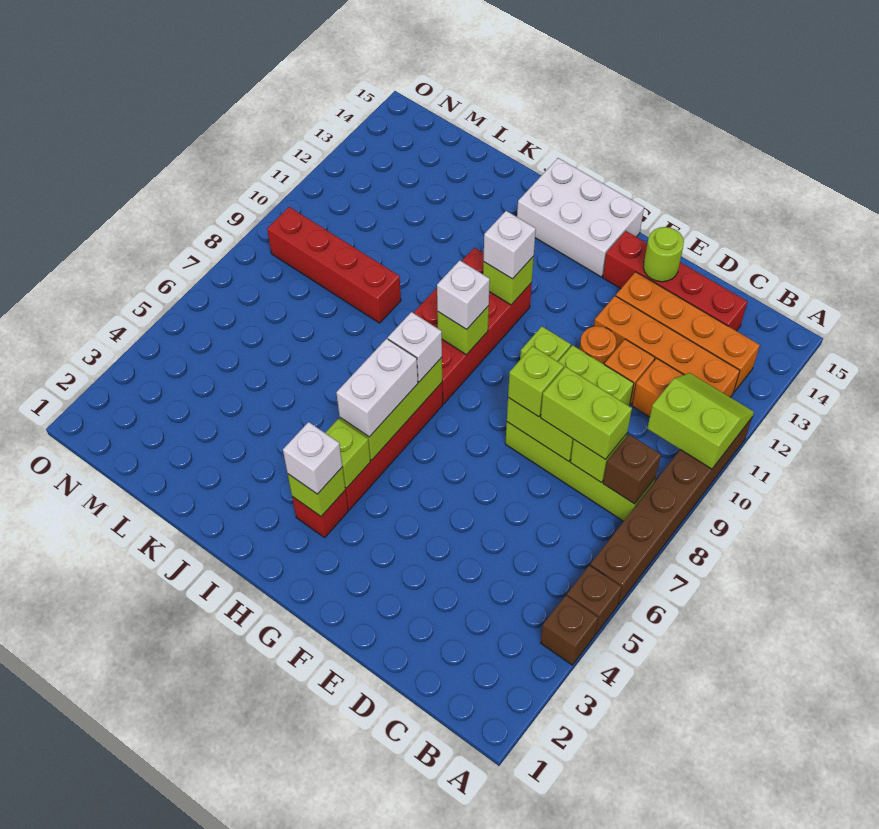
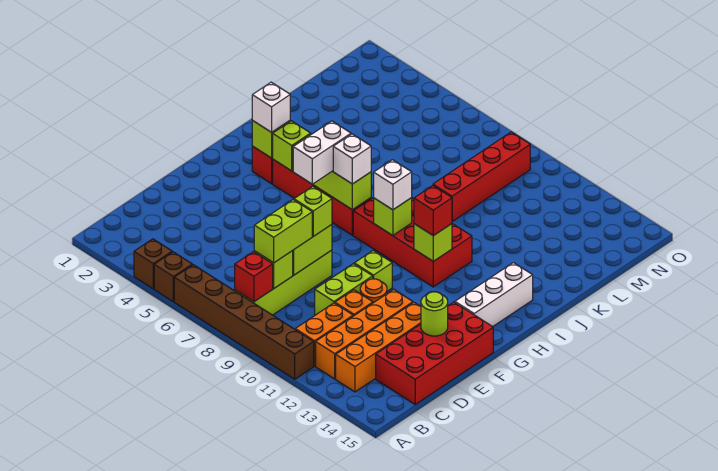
lime slope A10:B11 level 2 top 10 -> none
brown brick B8 level 2 -> red brick B8 level 2
red brick C14:F14 level 1 -> red brick C14:F15 level 1
white brick G14:I15 level 1 -> white brick G14:I14 level 1
white brick H5:H6 level 3 -> white brick G6:H6 level 3
white brick H11 level 3 -> red brick H11 level 3

